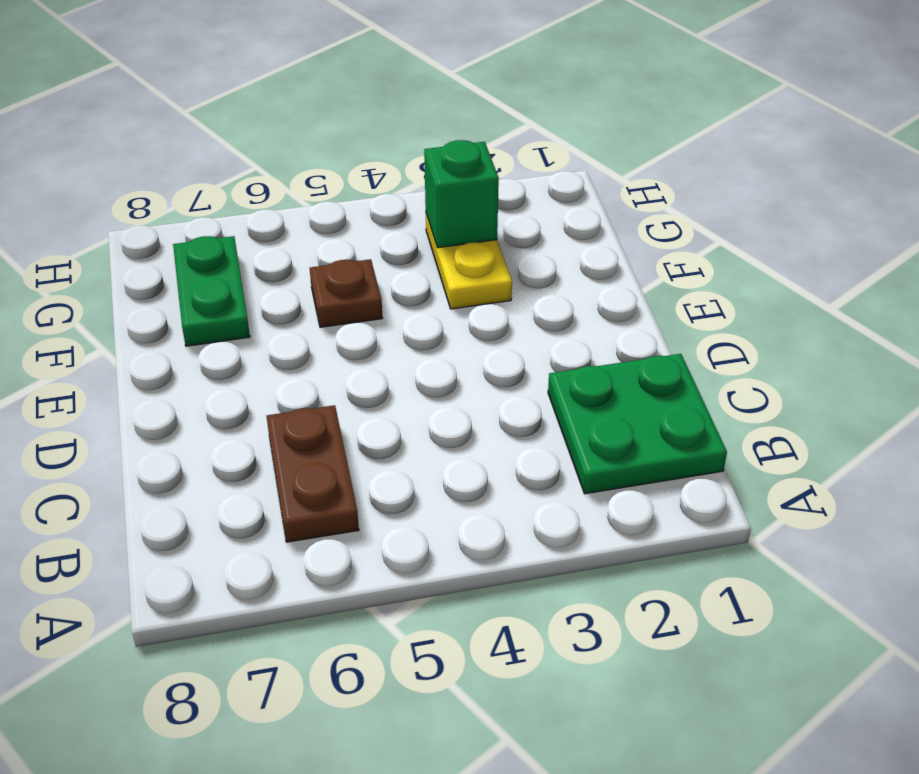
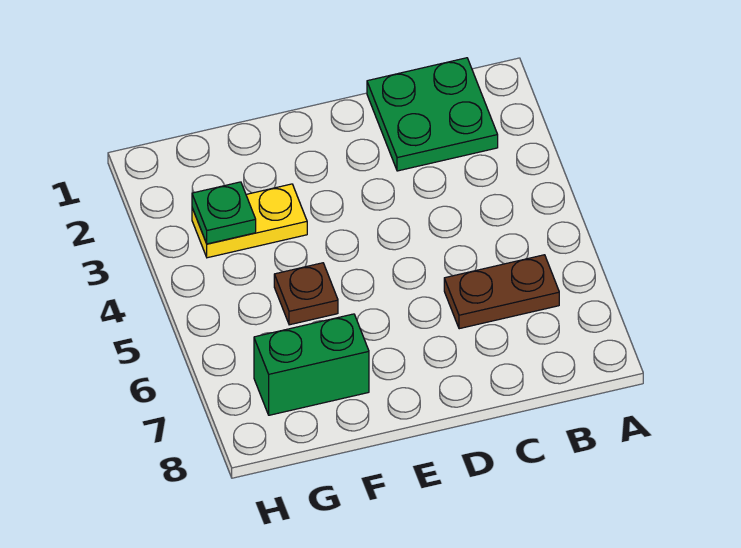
green plate F7:G7 level 1 -> green brick F7:G7 level 1
green brick G3 level 2 -> green plate G3 level 2

